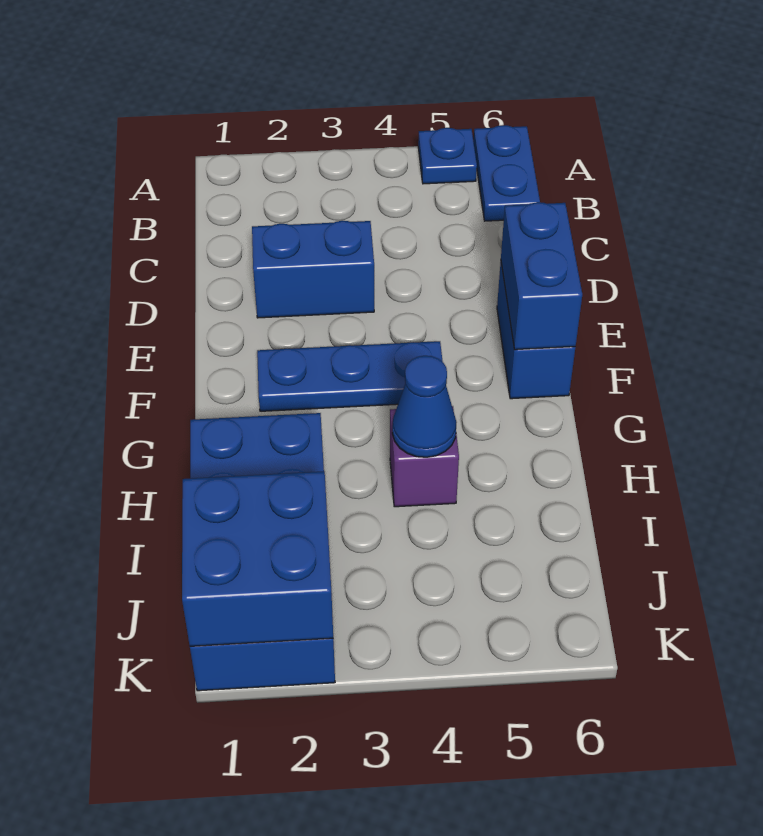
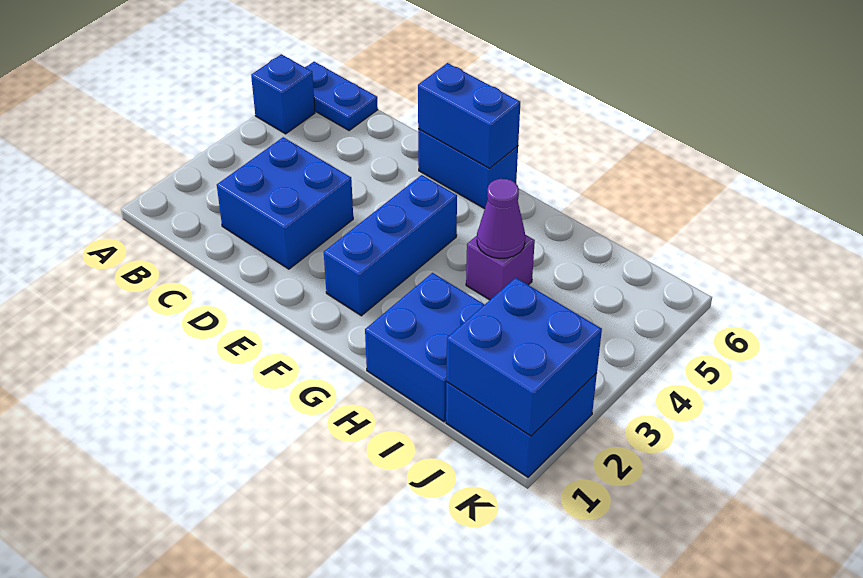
blue plate A5 level 1 -> blue brick A5 level 1
blue brick D2:D3 level 1 -> blue brick C2:D3 level 1
blue plate F2:F4 level 1 -> blue brick F2:F4 level 1
blue cone H4 level 2 -> purple cone H4 level 2

